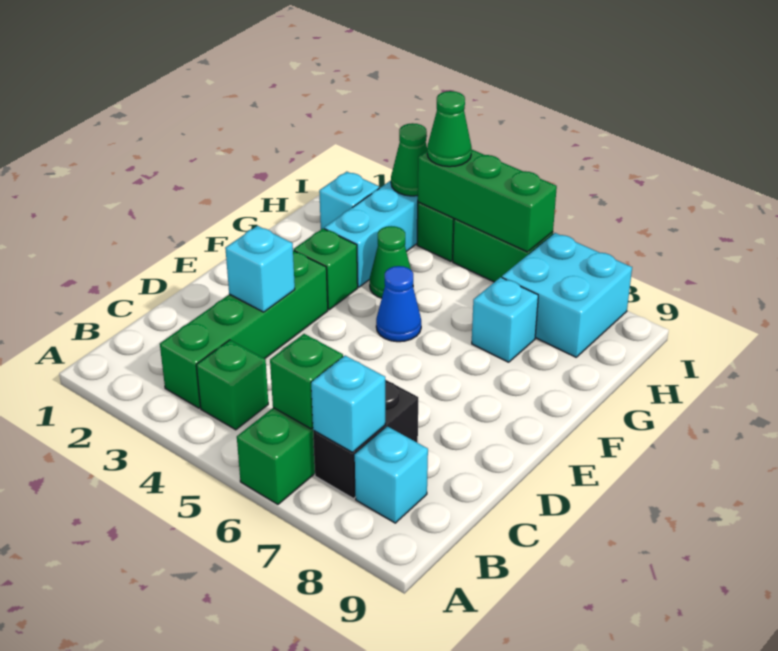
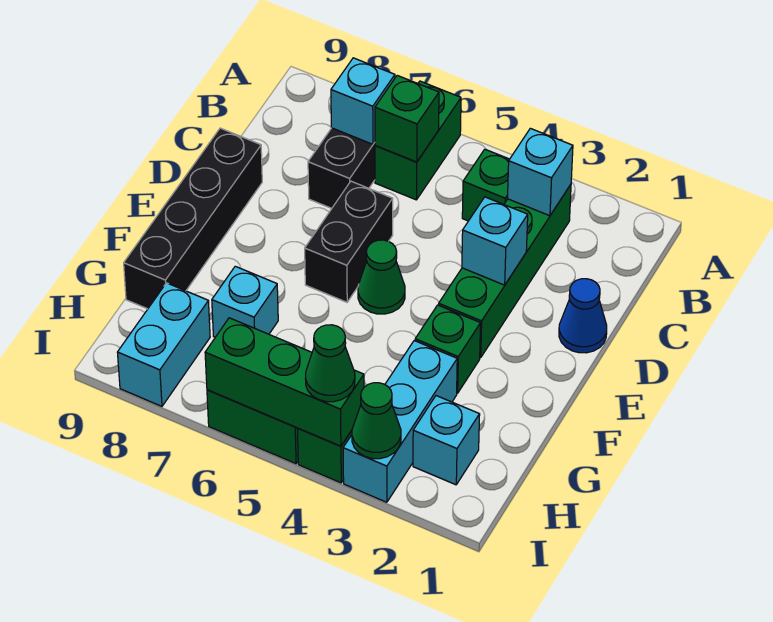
cyan brick B8 level 1 -> cyan brick B3 level 2
none -> black brick D6:E6 level 1
none -> black brick D9:G9 level 1
blue cone F5 level 1 -> blue cone D1 level 1
green cone G4 level 1 -> green cone E5 level 1
cyan brick H7:I8 level 1 -> cyan brick H8:I8 level 1

